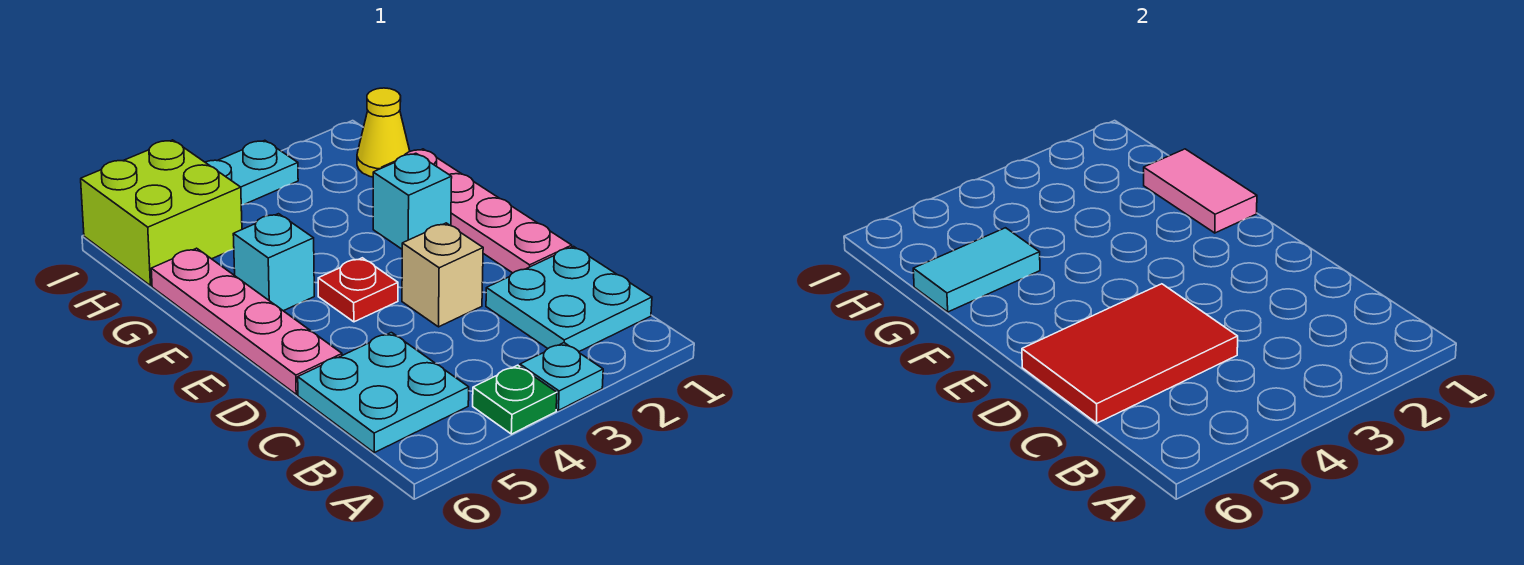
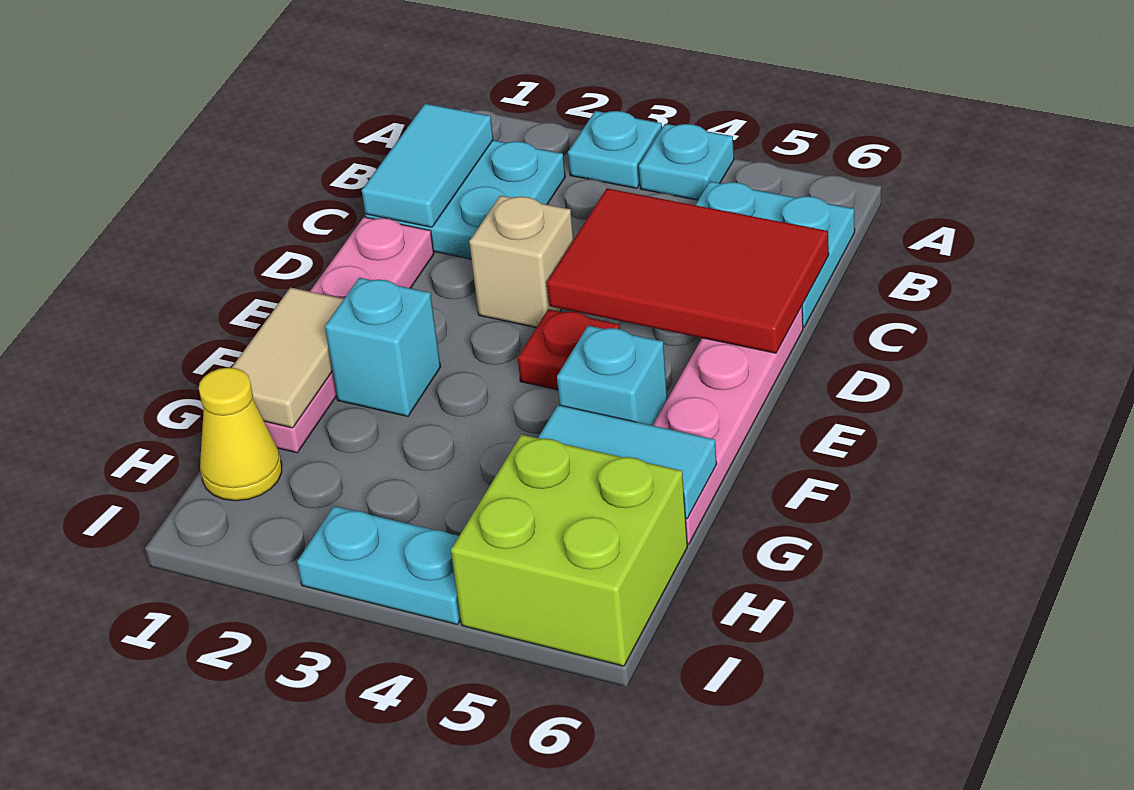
green plate A4 level 1 -> cyan plate A4 level 1
none -> cyan tile B1:C1 level 2
pink tile F1:G1 level 2 -> tan tile F1:G1 level 2

